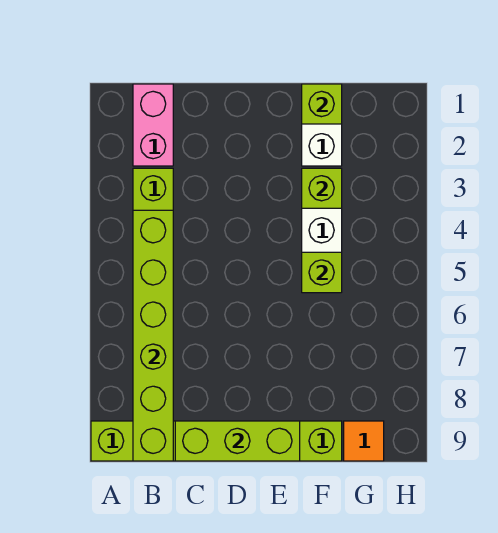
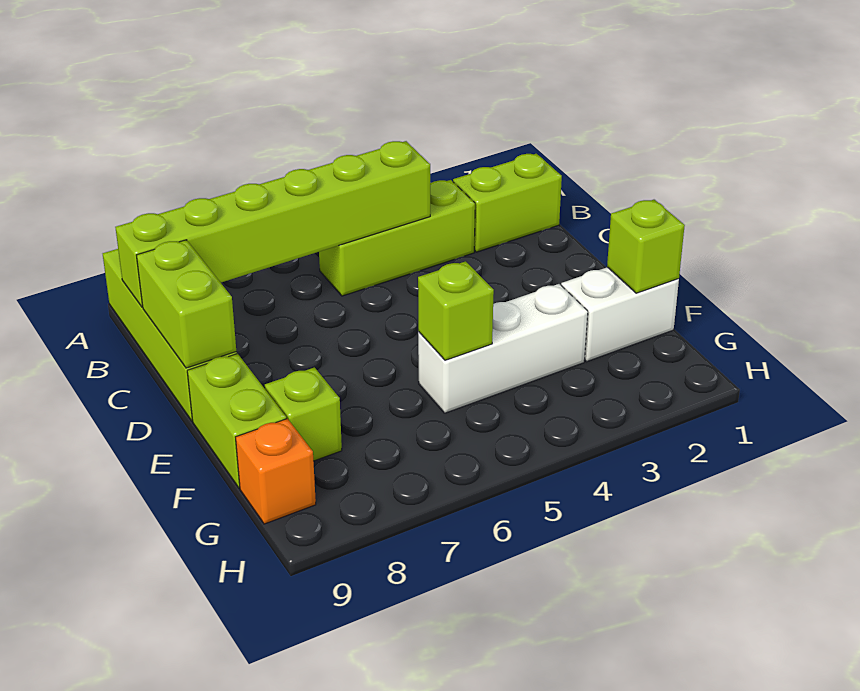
pink brick B1:B2 level 1 -> lime brick B1:B2 level 1
lime brick C9:E9 level 2 -> lime brick C9:D9 level 2
lime brick F3 level 2 -> lime brick F8 level 1
orange tile G9 level 1 -> orange brick G9 level 1

